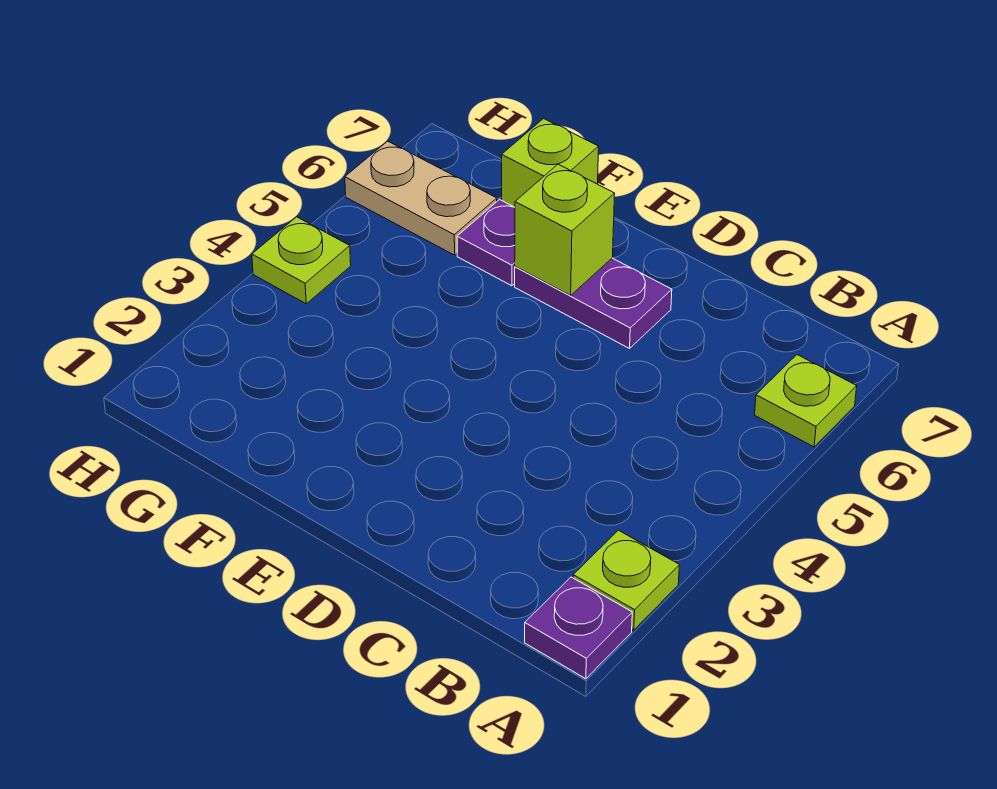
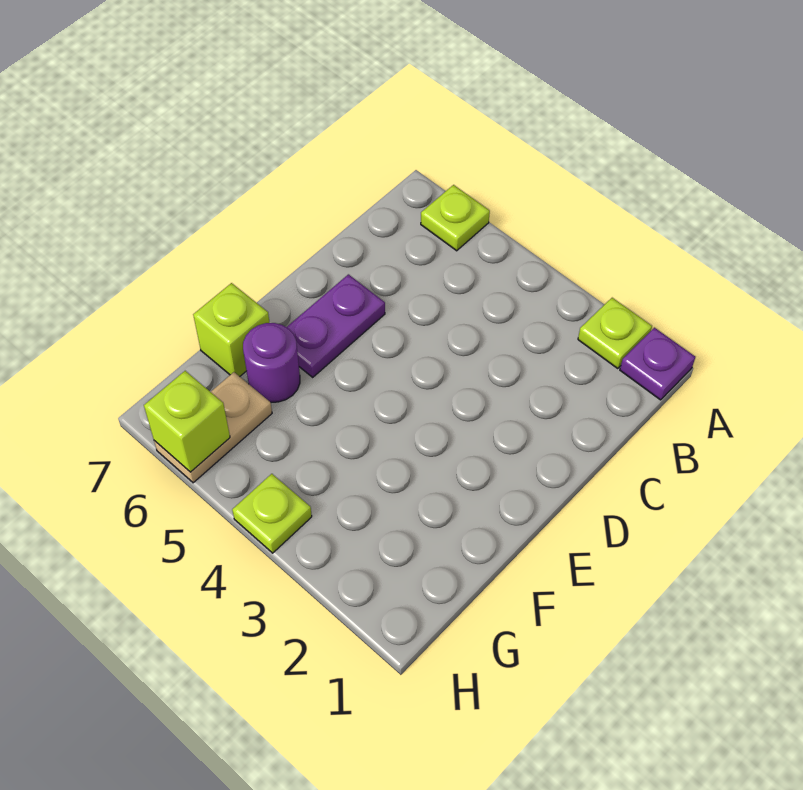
lime brick E6 level 2 -> lime brick H6 level 2
purple plate F6 level 1 -> purple round brick F6 level 1

